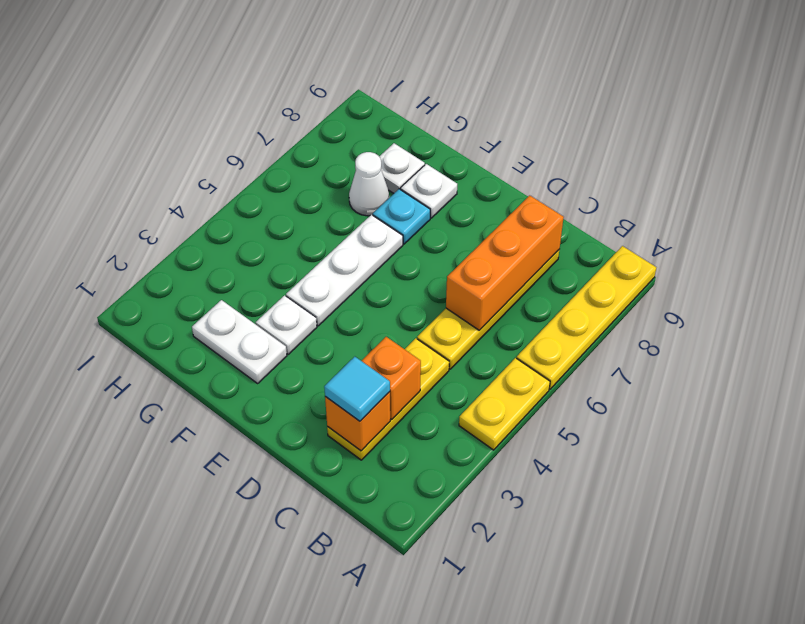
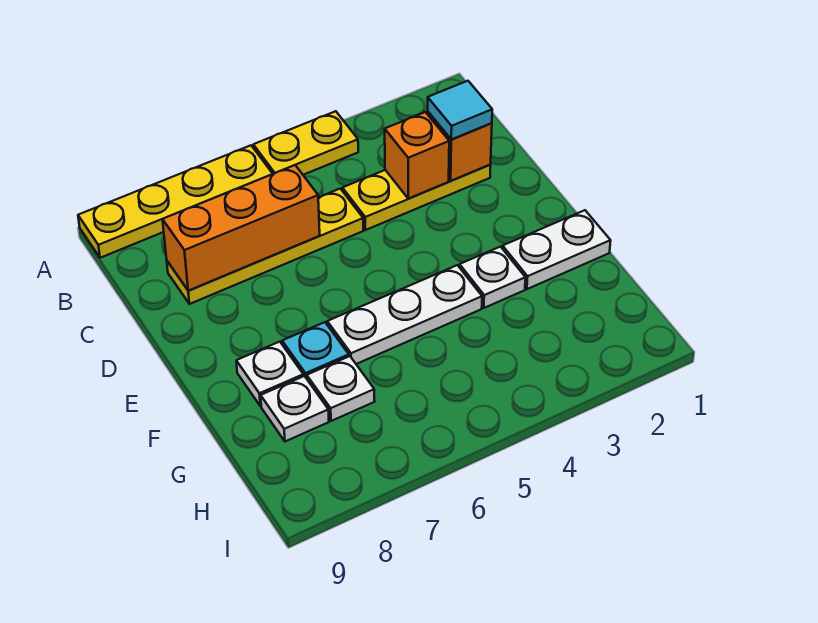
white plate F2:G2 level 1 -> white plate F1:F2 level 1
white cone G7 level 1 -> white plate G7 level 1

